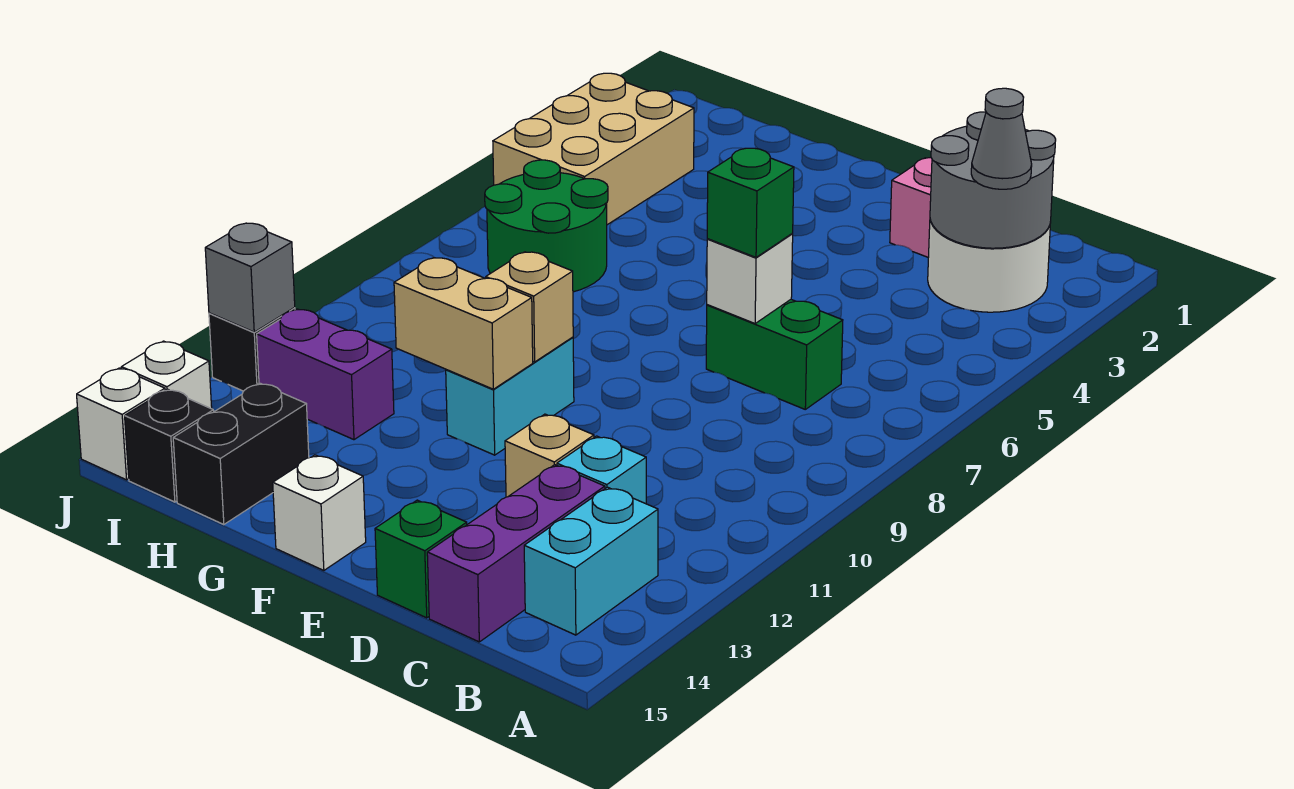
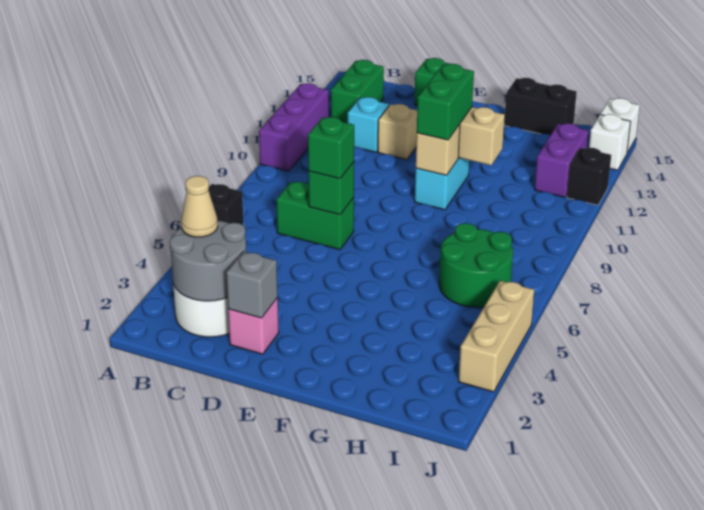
grey cone B3 level 3 -> tan cone B3 level 3
cyan brick B13:B14 level 1 -> green brick B13:B14 level 1
purple brick C13:C15 level 1 -> purple brick A10:A12 level 1
white brick D7 level 2 -> green brick D7 level 2
none -> green brick F10:F11 level 3
white brick F15 level 1 -> none
purple brick H12:I12 level 1 -> purple brick I12:I13 level 1
black brick H14:H15 level 1 -> black brick G15:H15 level 1
tan brick I3:J5 level 1 -> tan brick J3:J5 level 1
black brick I15 level 1 -> black brick A6 level 1
grey brick J12 level 2 -> grey brick D2 level 2

